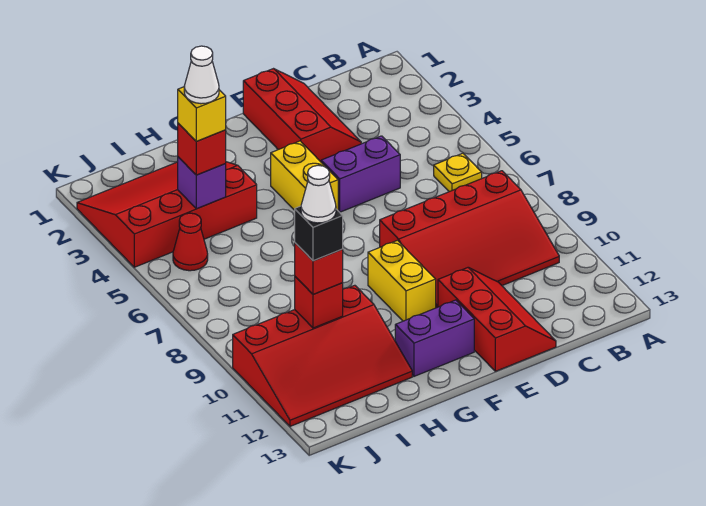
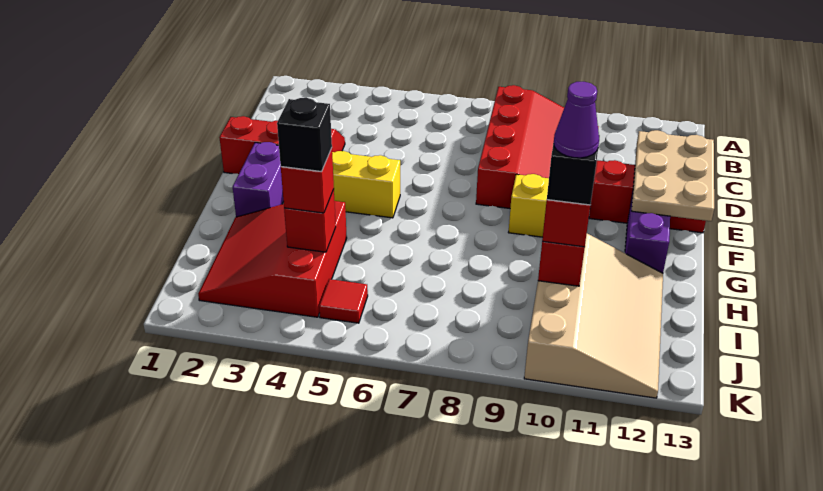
yellow plate B6 level 1 -> none
purple brick D5:E5 level 1 -> purple brick F2:G2 level 1
none -> tan plate D12:F13 level 2
red slope H2:K4 level 1 top 4 -> red slope H2:J4 level 1 top 4
red slope H10:K12 level 1 top 10 -> tan slope H10:K12 level 1 top 10
purple brick I4 level 2 -> red brick I4 level 2
yellow brick I4 level 4 -> black brick I4 level 4
white cone I4 level 5 -> none
white cone I10 level 5 -> purple cone I10 level 5
red cone J5 level 1 -> red tile J5 level 1

